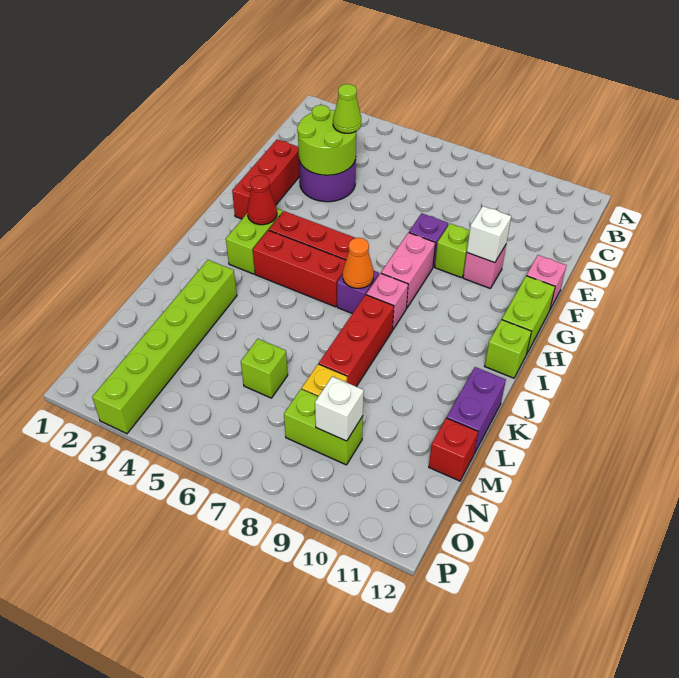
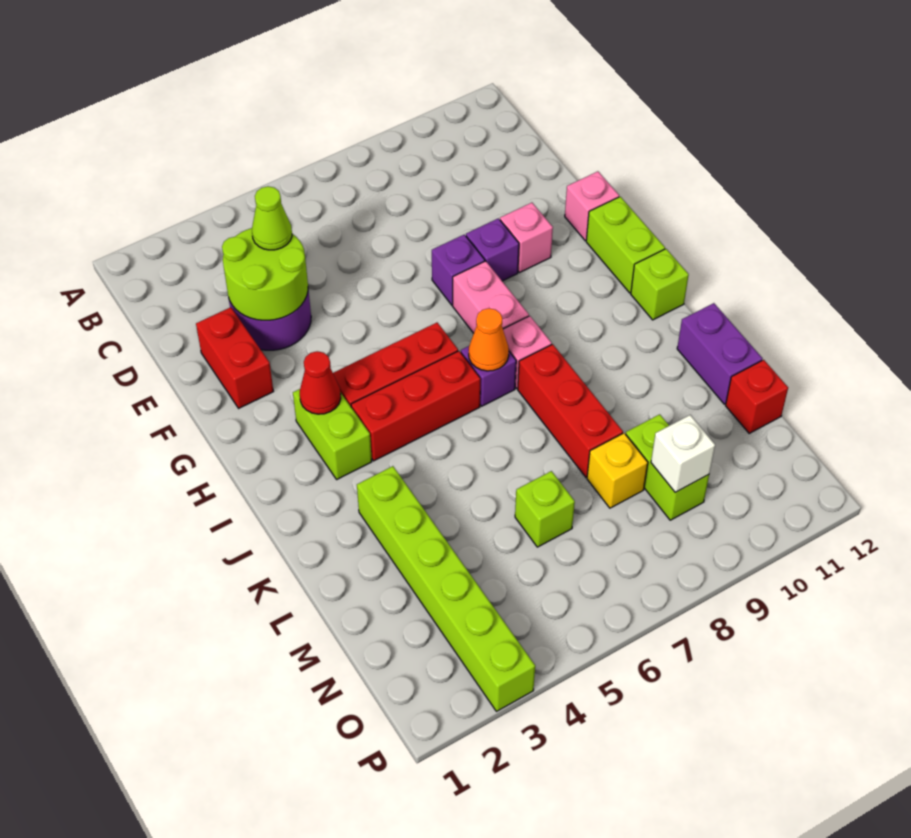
red brick E2:G2 level 1 -> red brick E2:F2 level 1
lime brick F9 level 1 -> purple brick F9 level 1
white brick F10 level 2 -> none
lime brick N8:N9 level 1 -> lime brick M9:N9 level 1

